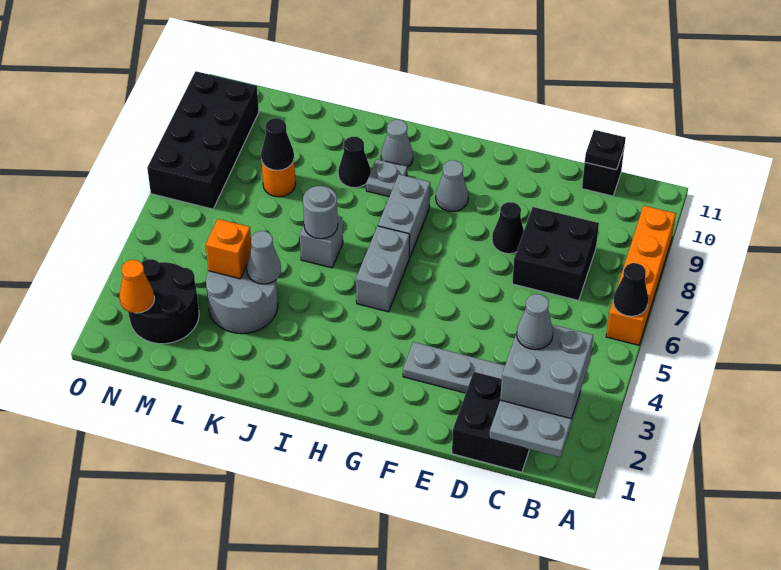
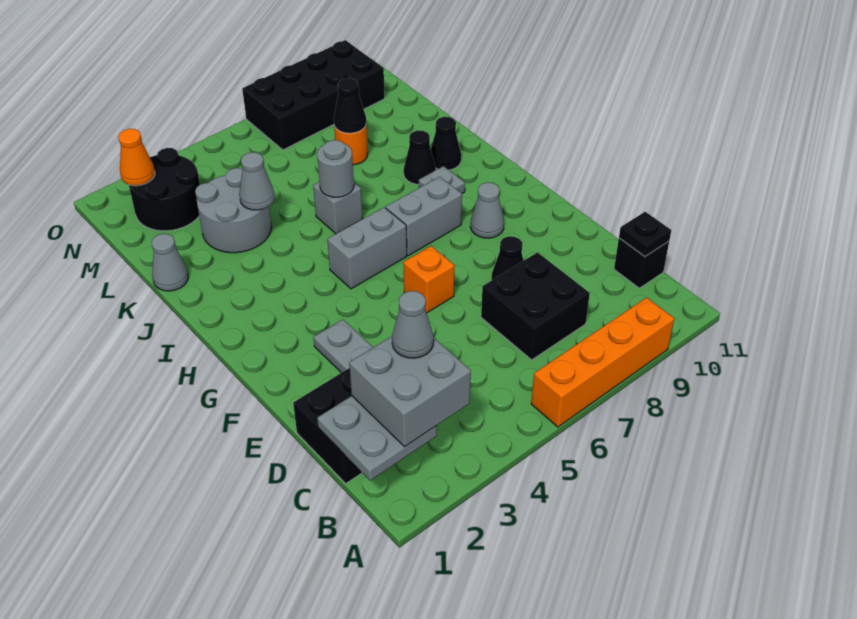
black cone A6 level 2 -> black cone J10 level 1
grey cone I10 level 1 -> grey cone K1 level 1
orange brick L4 level 2 -> orange brick F6 level 1

